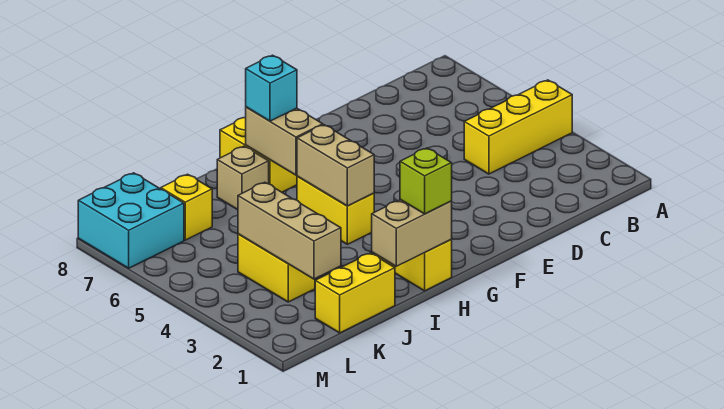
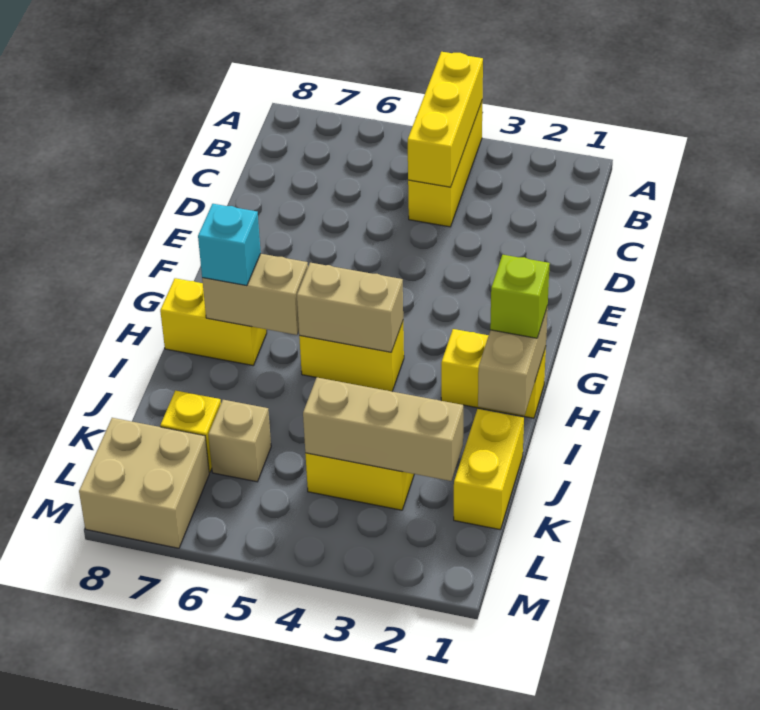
none -> yellow brick A4:C4 level 2
tan brick I7 level 1 -> tan brick K6 level 1
cyan brick L7:M8 level 1 -> tan brick L7:M8 level 1

